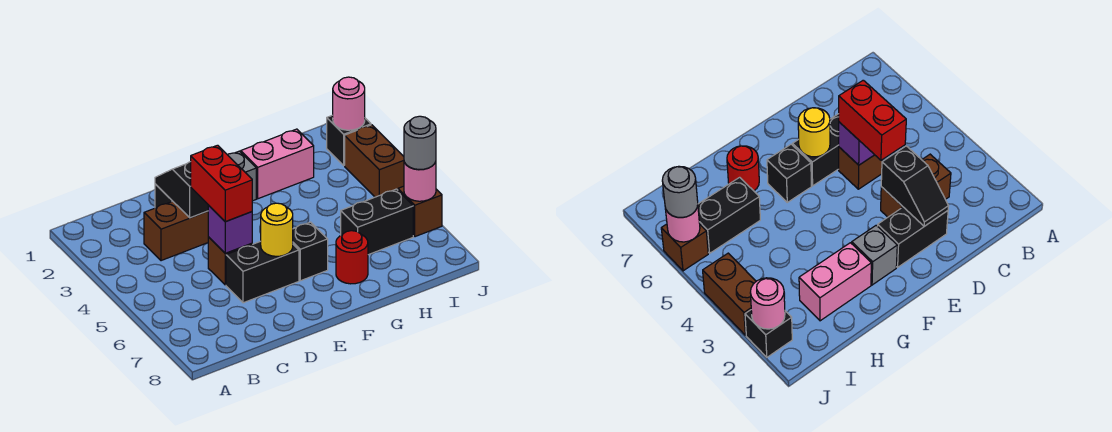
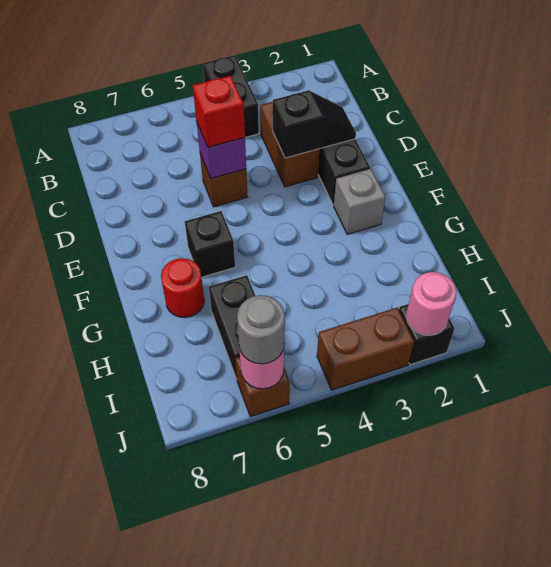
red brick D4:D5 level 3 -> red brick D5 level 3
black brick D6:E6 level 1 -> black brick A4:B4 level 1
yellow round brick E6 level 2 -> none
pink brick G2:H2 level 1 -> none

